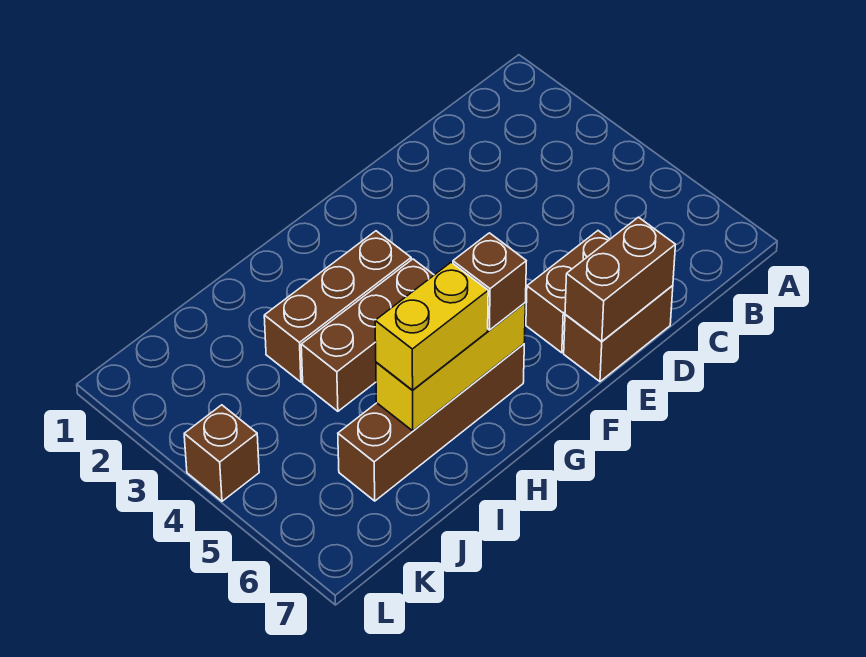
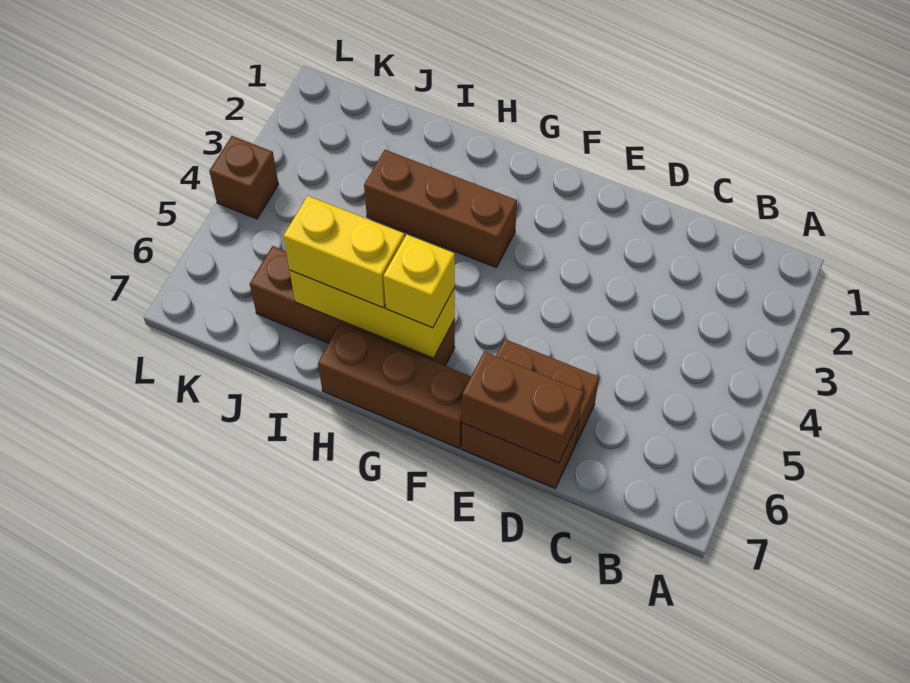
brown brick G4:I4 level 1 -> brown brick F7:H7 level 1
brown brick G6 level 3 -> yellow brick G6 level 3

